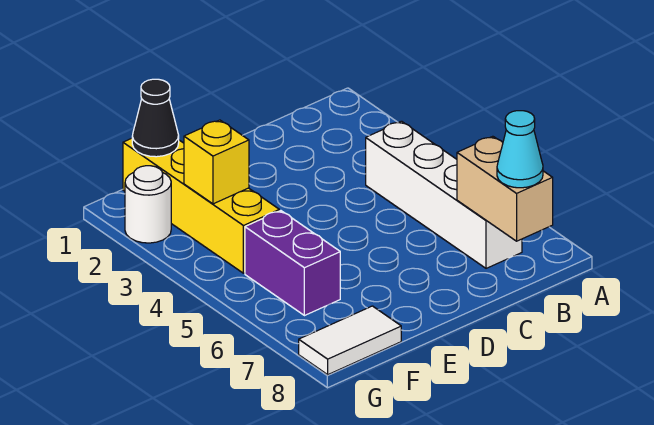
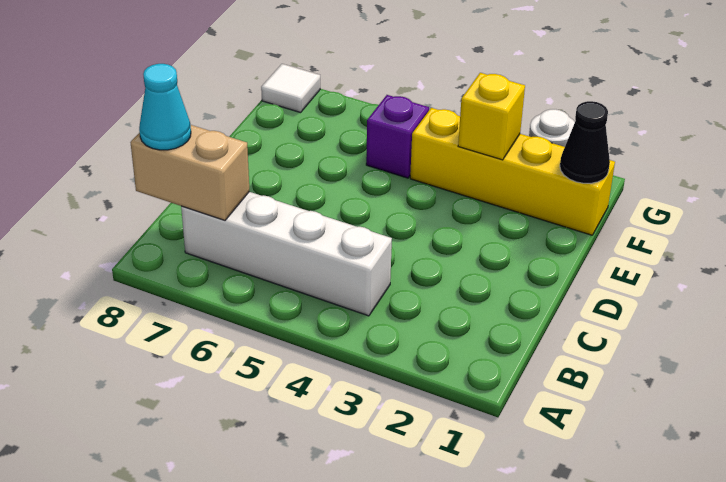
purple brick F5:F6 level 1 -> purple brick F5 level 1
white tile F8:G8 level 1 -> white tile G8 level 1

